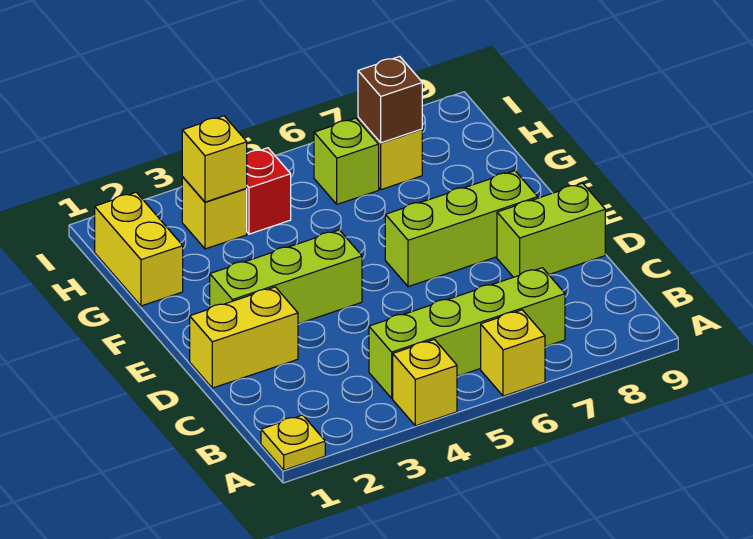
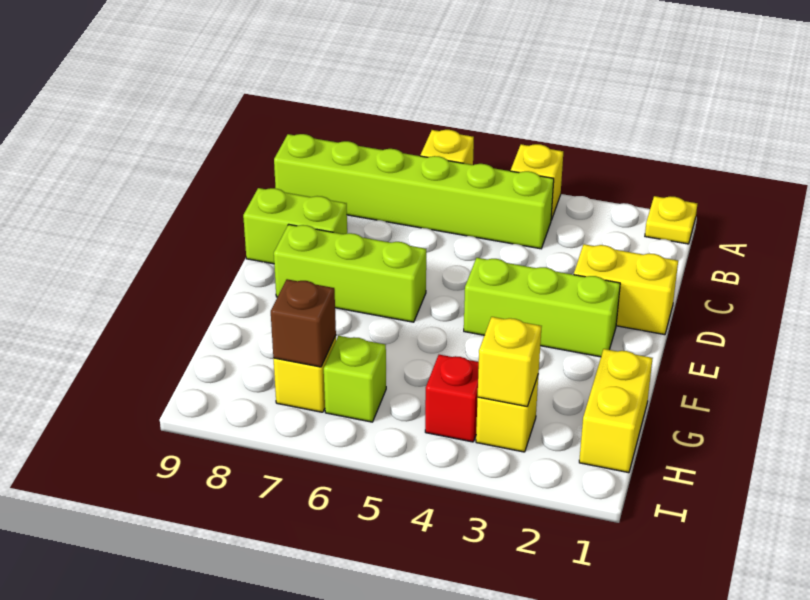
lime brick B4:B7 level 1 -> lime brick B4:B9 level 1

